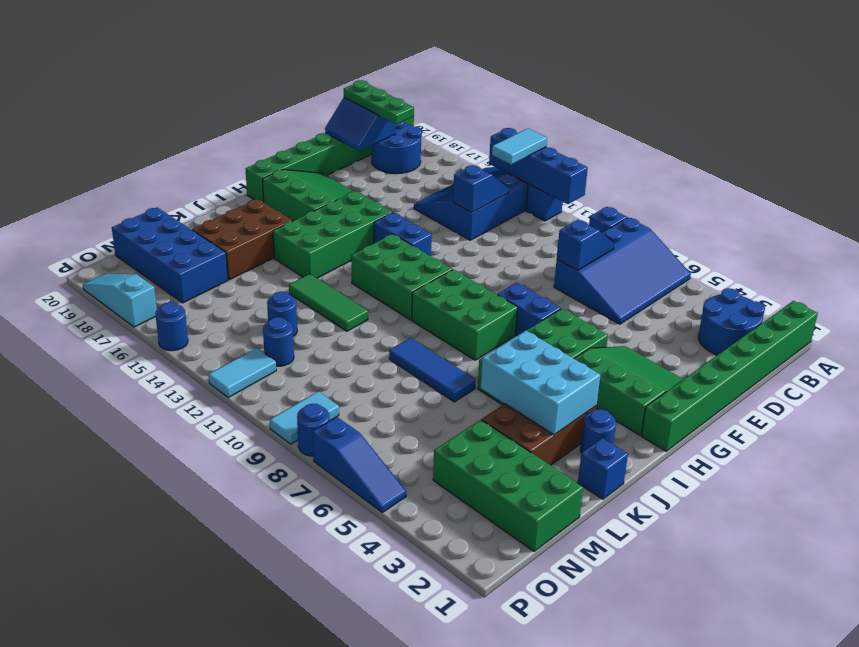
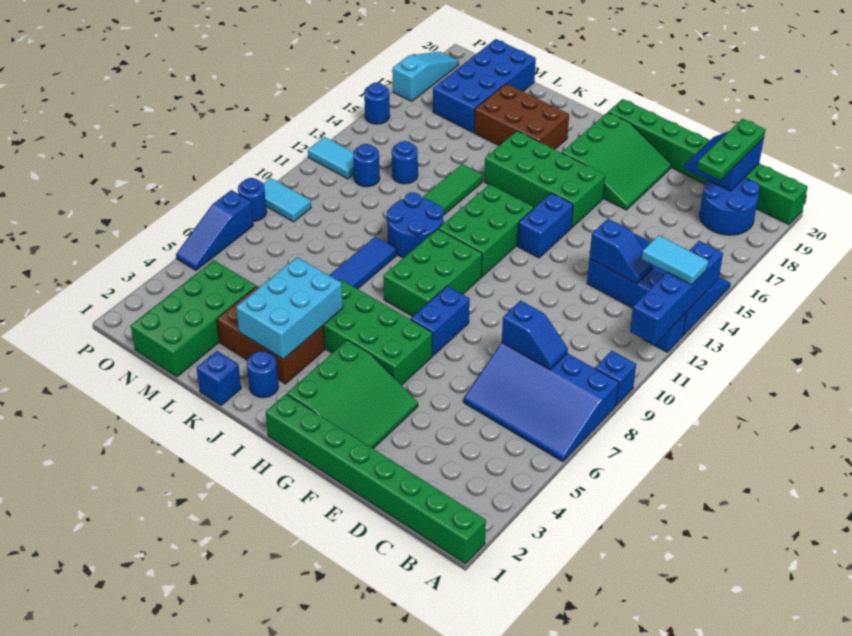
blue round brick B2:C3 level 1 -> blue round brick J10:K11 level 1

